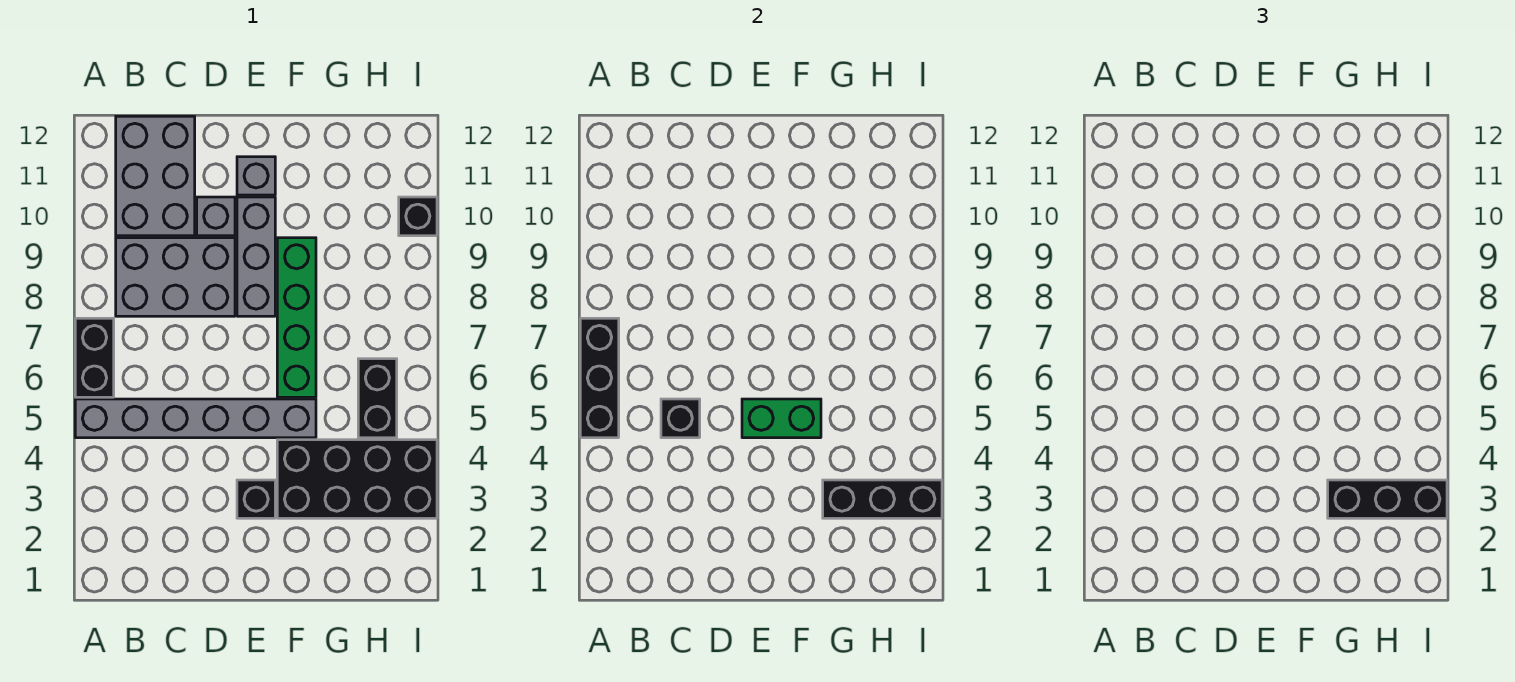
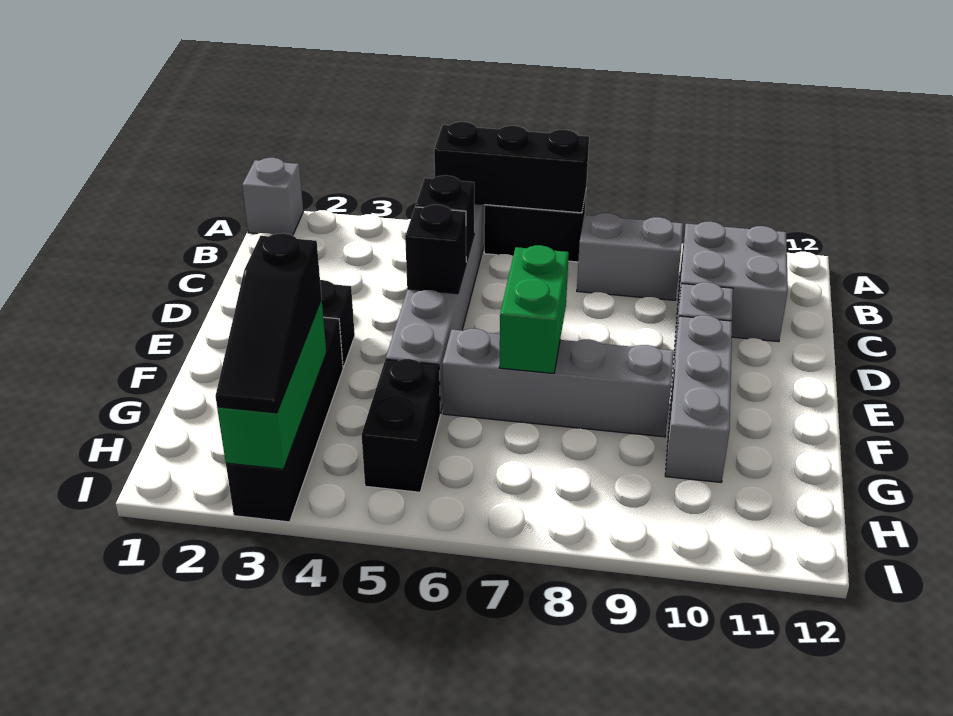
grey brick B8:D9 level 1 -> grey brick B8:B9 level 1
grey brick B10:C12 level 1 -> grey brick B10:C11 level 1
green brick E5:F5 level 2 -> green brick E7:F7 level 2
grey brick E8:E10 level 1 -> grey brick E10:G10 level 1
grey brick E11 level 1 -> grey brick A1 level 1
black brick F3:I4 level 1 -> black brick F3:I3 level 1
green brick F6:F9 level 1 -> grey brick F6:F9 level 1
black brick G3:I3 level 2 -> green brick G3:I3 level 2
black brick G3:I3 level 3 -> black slope G3:I3 level 3 top G
black brick H5:H6 level 1 -> black brick G5:H5 level 1
black brick I10 level 1 -> black brick D5 level 2

